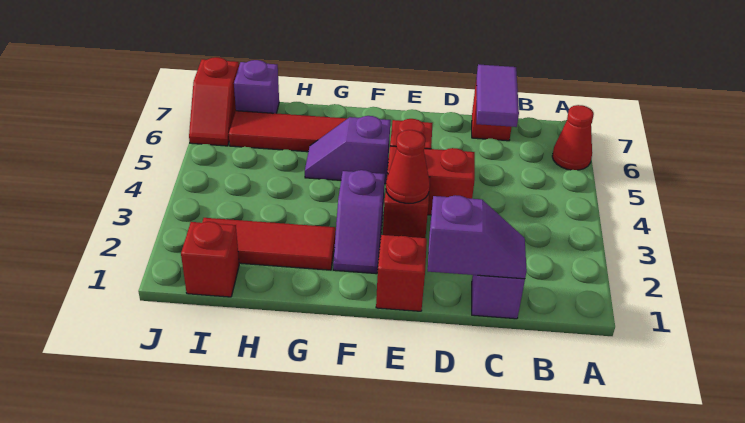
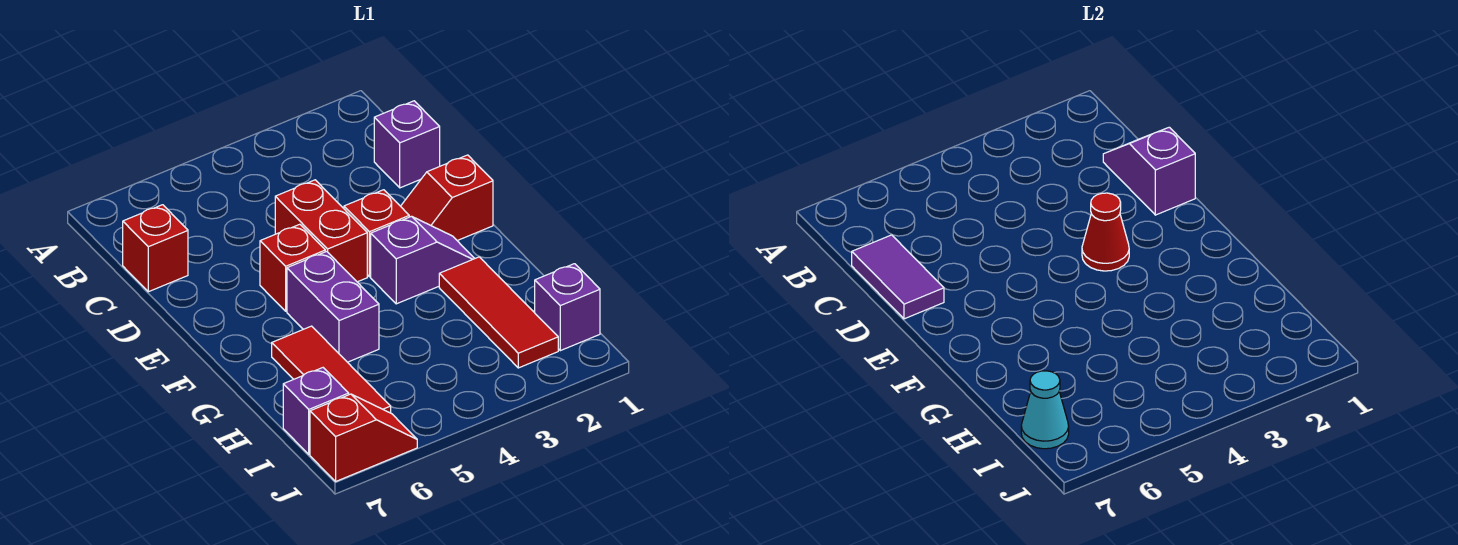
red cone A6 level 1 -> none
purple tile C6:C7 level 2 -> purple tile C7:D7 level 2
purple slope F5:G5 level 1 top F -> purple brick F5:G5 level 1
red brick I1 level 1 -> purple brick I1 level 1
none -> cyan cone I7 level 2

